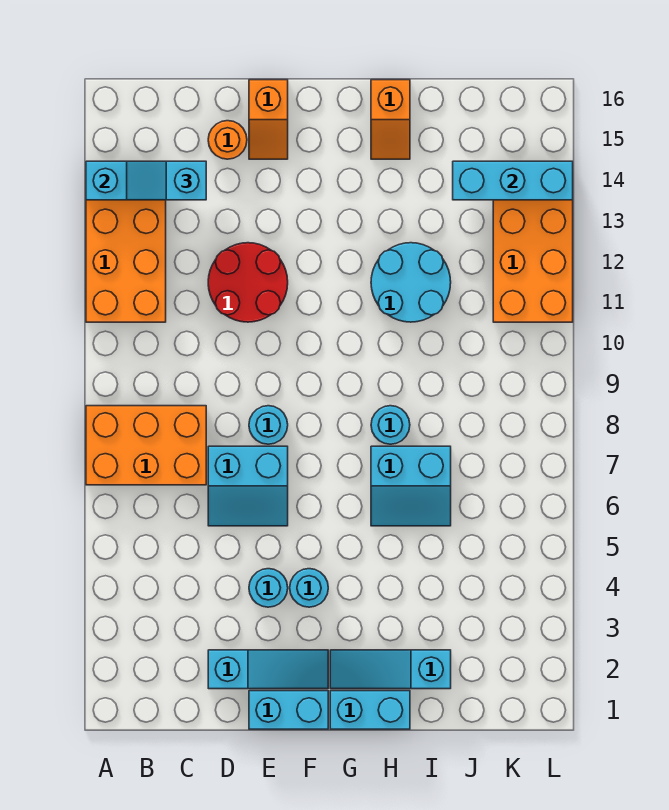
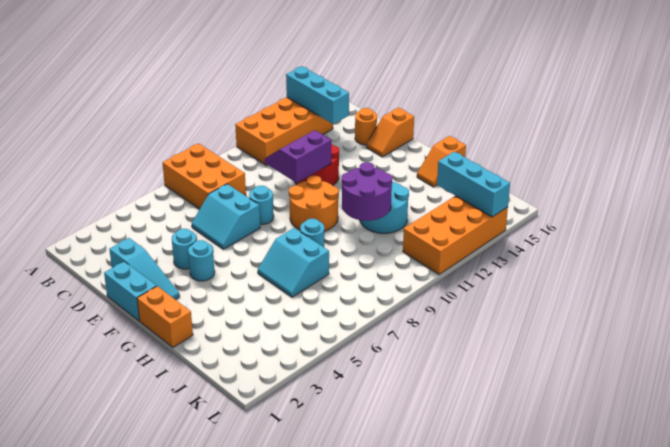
cyan slope B14:C14 level 3 top C -> none
none -> purple slope D10:E11 level 2 top E
none -> orange round brick F9:G10 level 1
cyan brick G1:H1 level 1 -> orange brick G1:H1 level 1
cyan slope G2:I2 level 1 top I -> none
none -> purple round brick H10:I11 level 2

